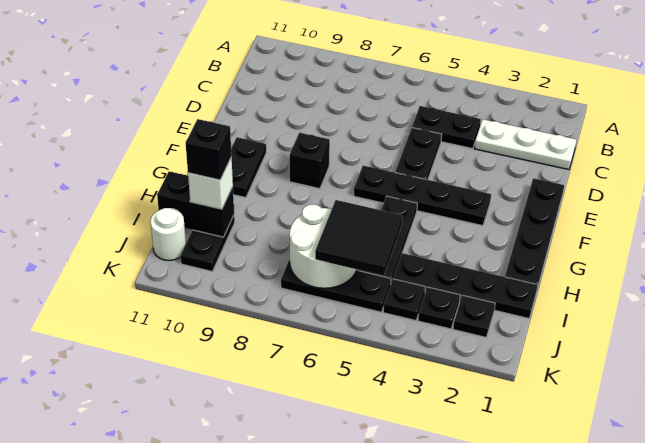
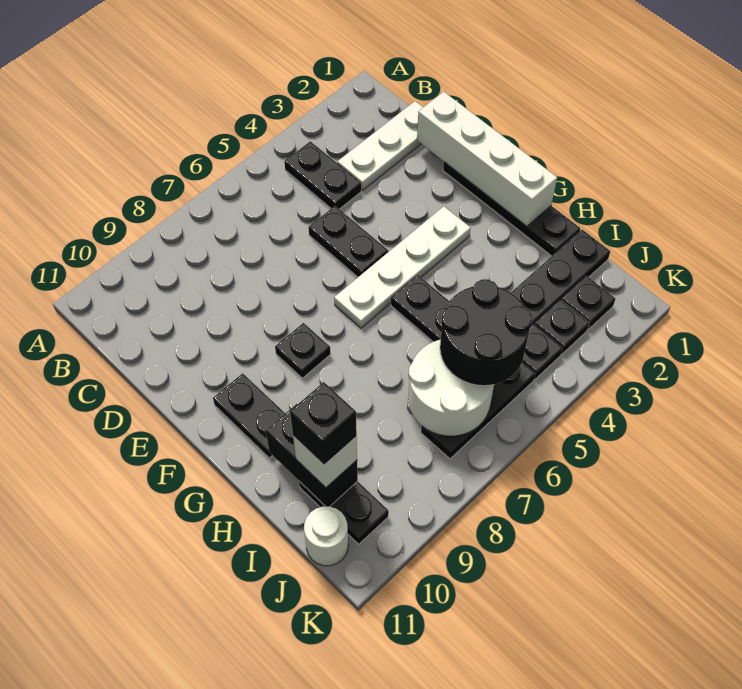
black plate C4:C5 level 1 -> black plate B4:C4 level 1
none -> white brick D1:G1 level 2
black plate F3:F6 level 1 -> white plate F3:F6 level 1
black brick F8 level 1 -> black plate F8 level 1
black tile I5:J6 level 3 -> black round brick I5:J6 level 3
black brick I10:I11 level 2 -> black brick H10:I10 level 2

